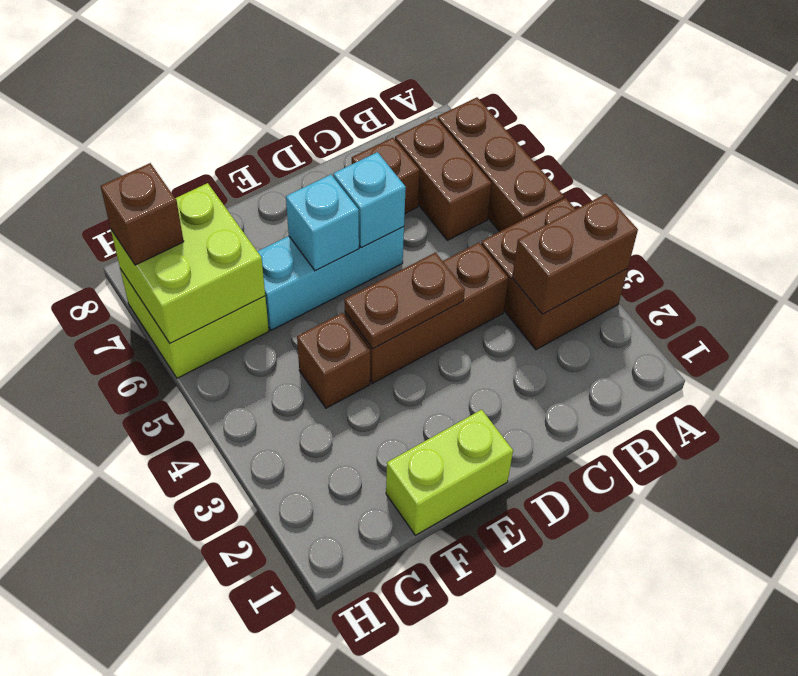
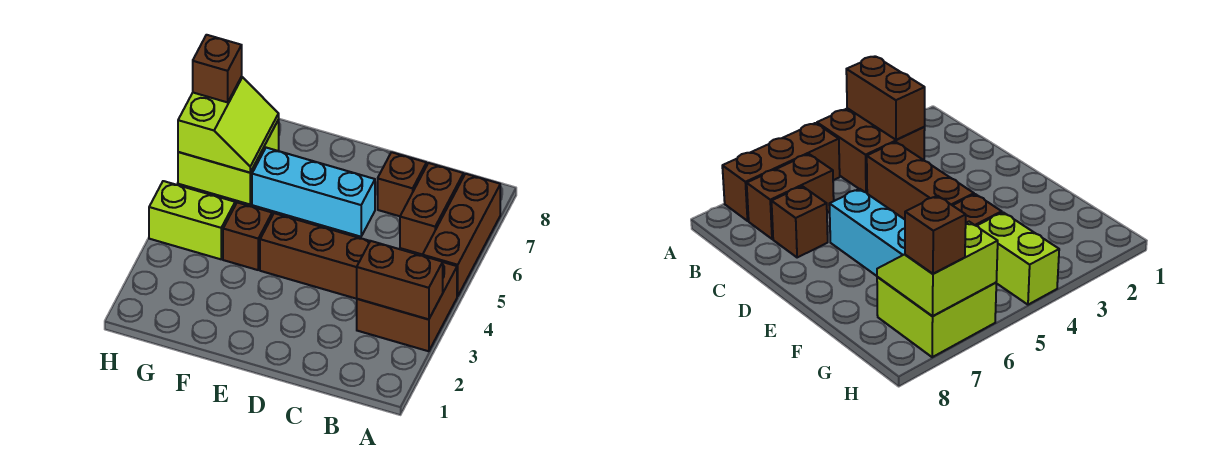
brown plate D4:E4 level 2 -> none
cyan brick D6 level 2 -> none
lime brick E1:F1 level 1 -> lime brick G4:H4 level 1
cyan brick E6 level 2 -> none
lime brick G6:H7 level 2 -> lime slope G6:H7 level 2 top H

